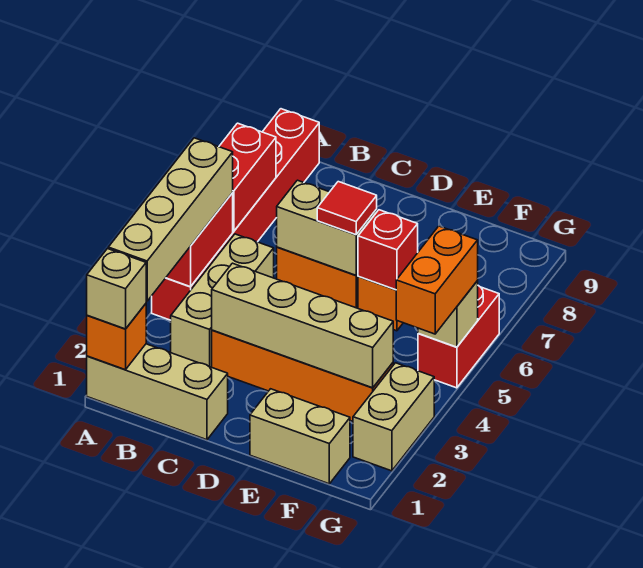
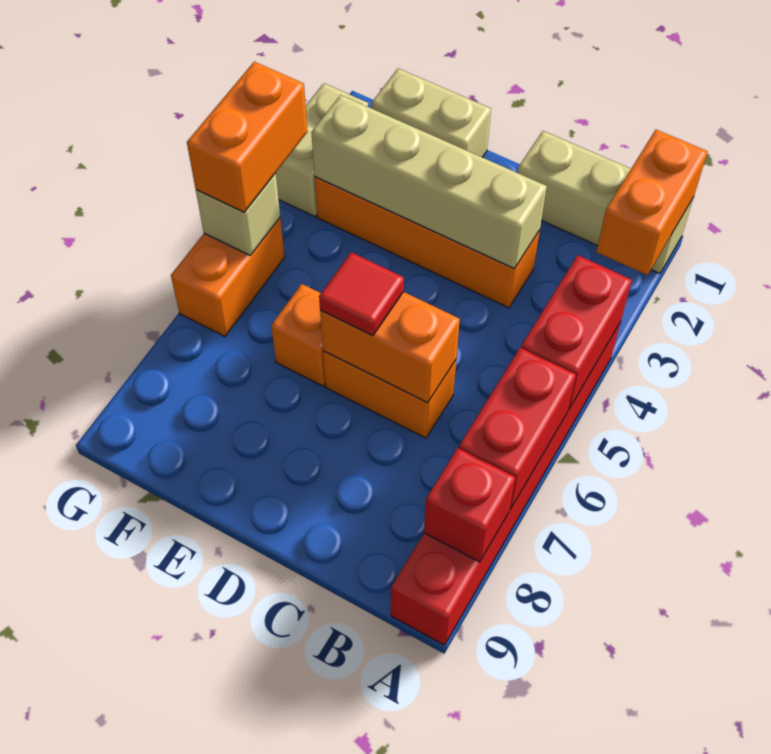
orange brick A1 level 2 -> orange brick A1:A2 level 2
tan brick A1 level 3 -> none
tan brick A2:A5 level 3 -> none
tan brick B3:B5 level 1 -> none
tan brick C6:D6 level 2 -> orange brick C6:D6 level 2
red brick E6 level 2 -> red brick A8 level 2
red brick G5:G6 level 1 -> orange brick G5:G6 level 1

